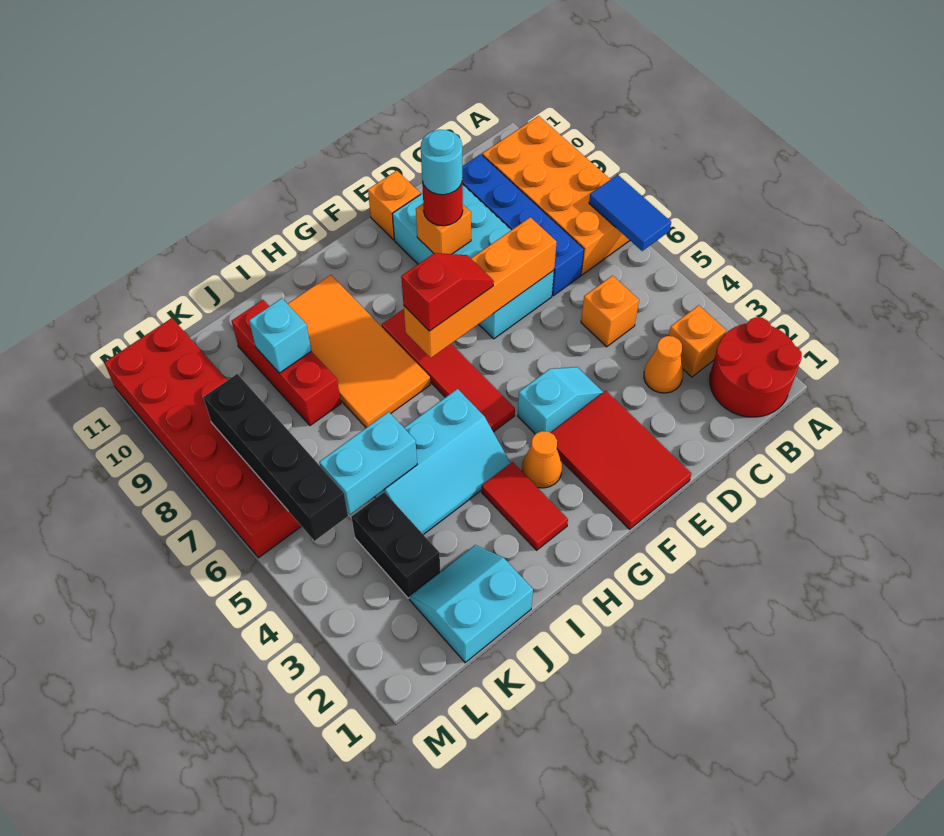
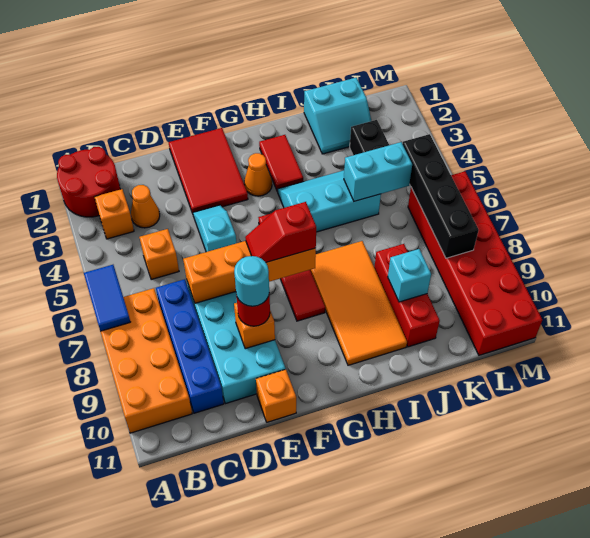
cyan slope E4:F4 level 1 top F -> cyan slope E4:E5 level 1 top 5

